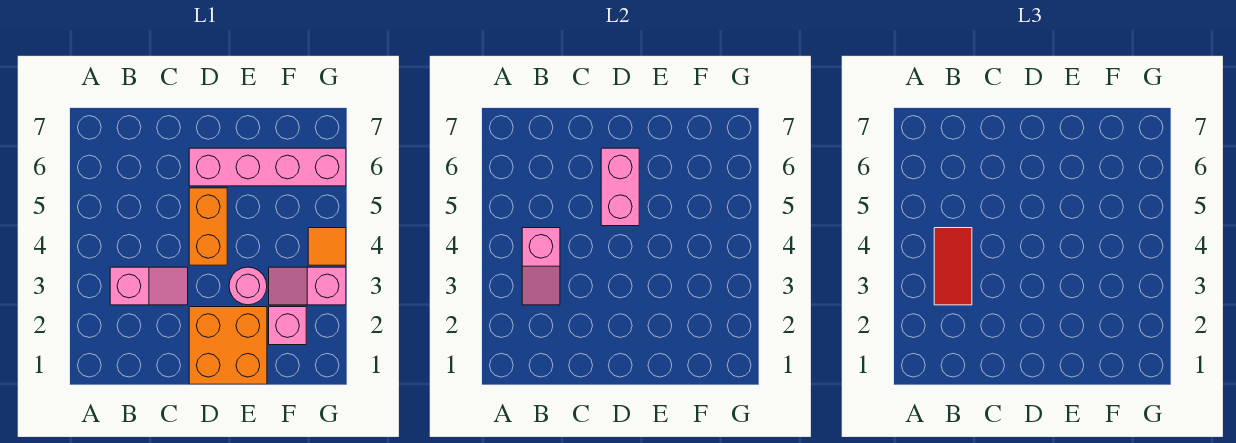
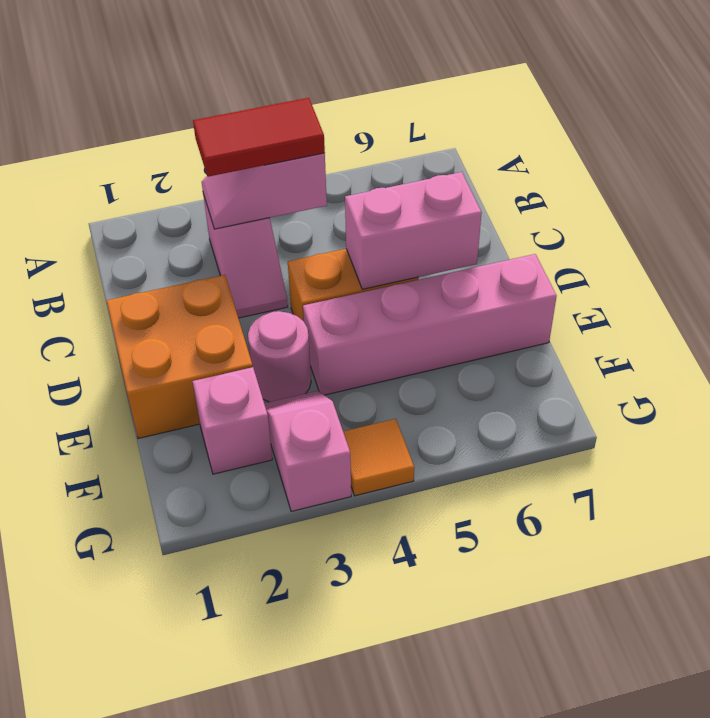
pink brick D6:G6 level 1 -> pink brick E4:E7 level 1

